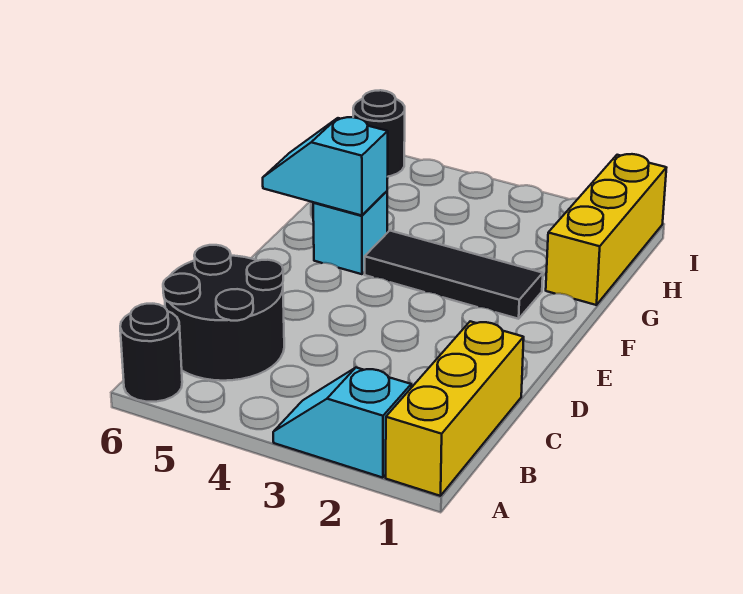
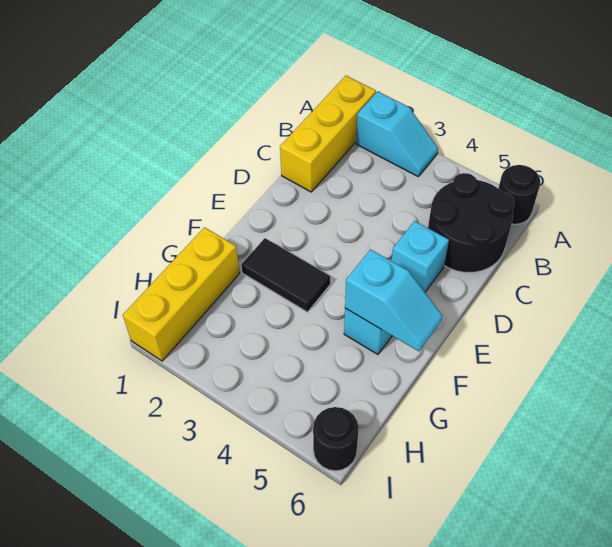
none -> cyan brick D5 level 1
black tile F2:F4 level 1 -> black tile F2:F3 level 1

